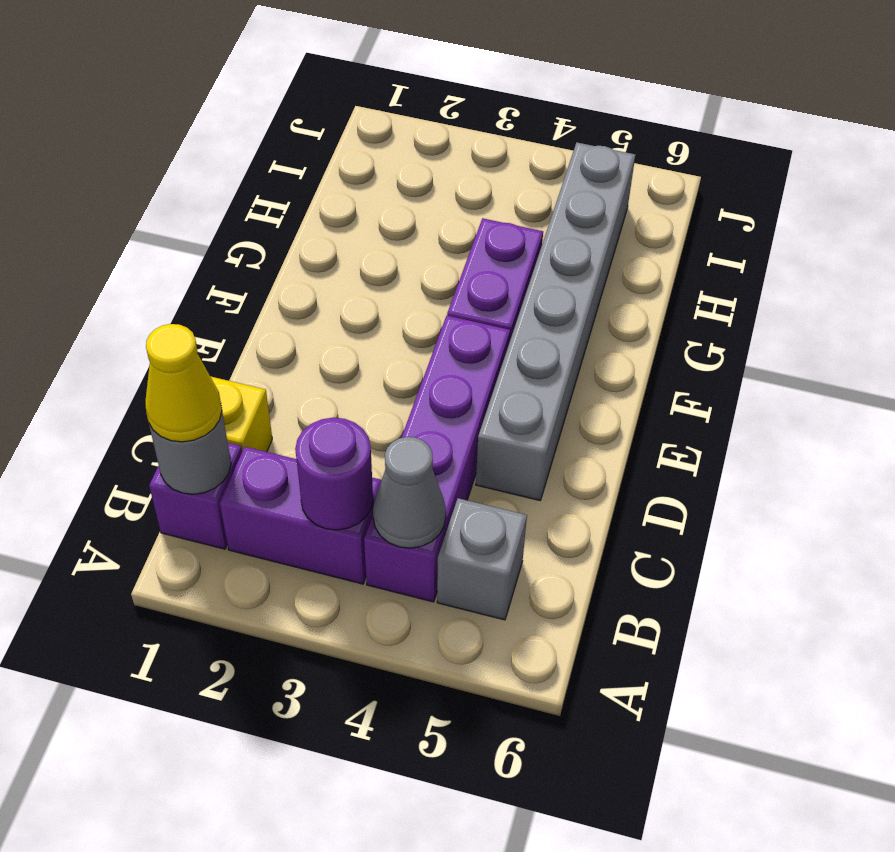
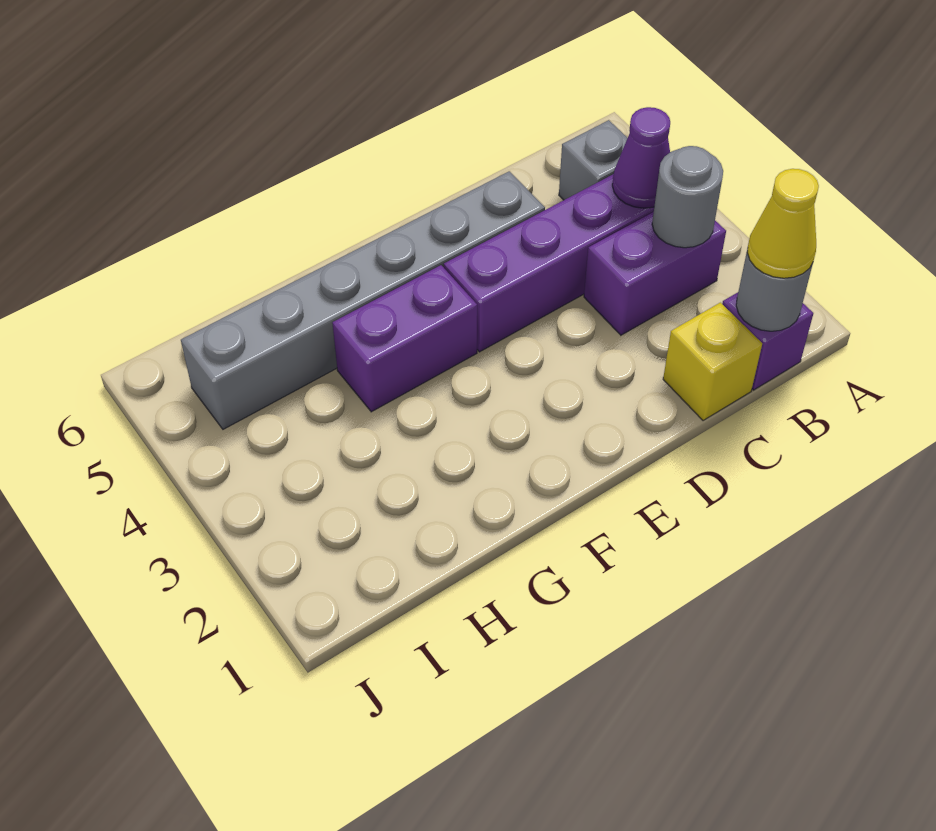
purple brick B2:B3 level 1 -> purple brick B3:C3 level 1
purple round brick B3 level 2 -> grey round brick B3 level 2
grey cone B4 level 2 -> purple cone B4 level 2

